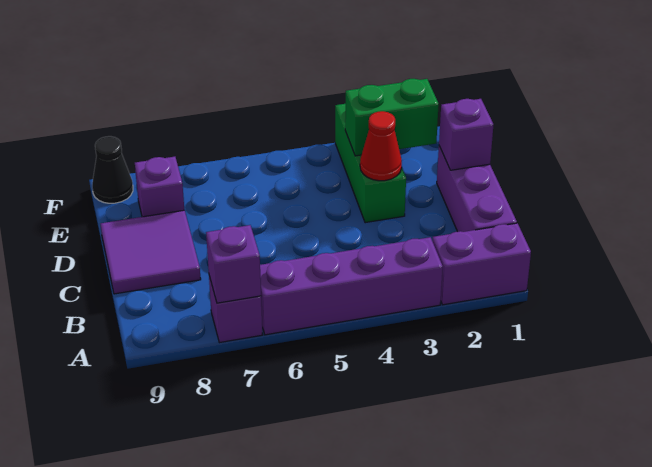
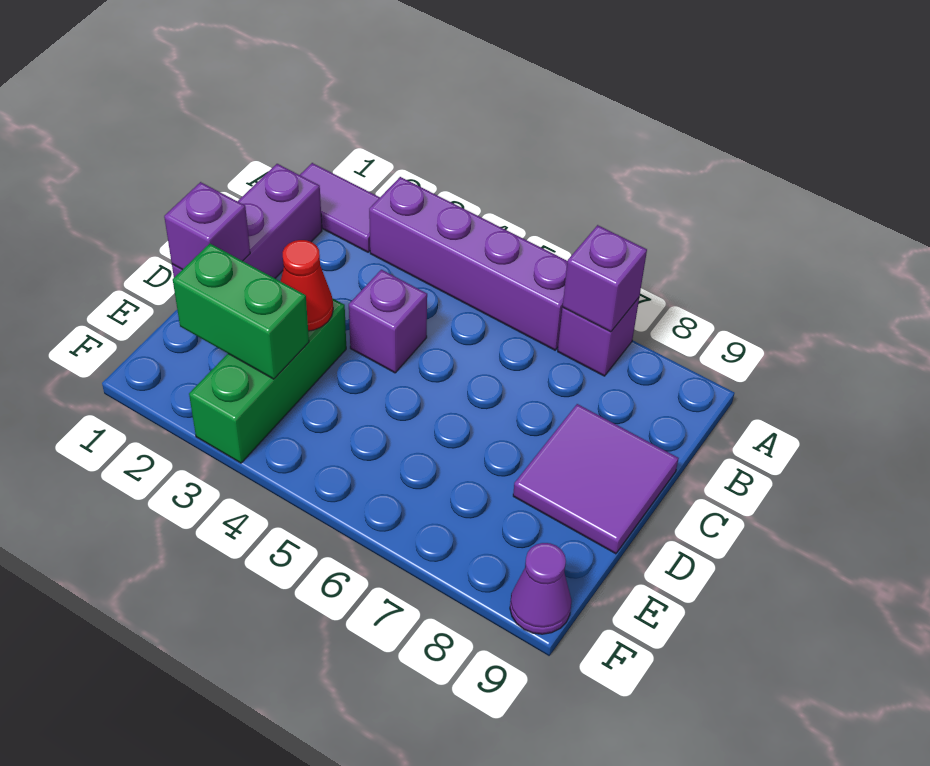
purple brick A1:A2 level 1 -> purple tile A1:A2 level 1
purple brick E8 level 1 -> purple brick C4 level 1
black cone F9 level 1 -> purple cone F9 level 1

